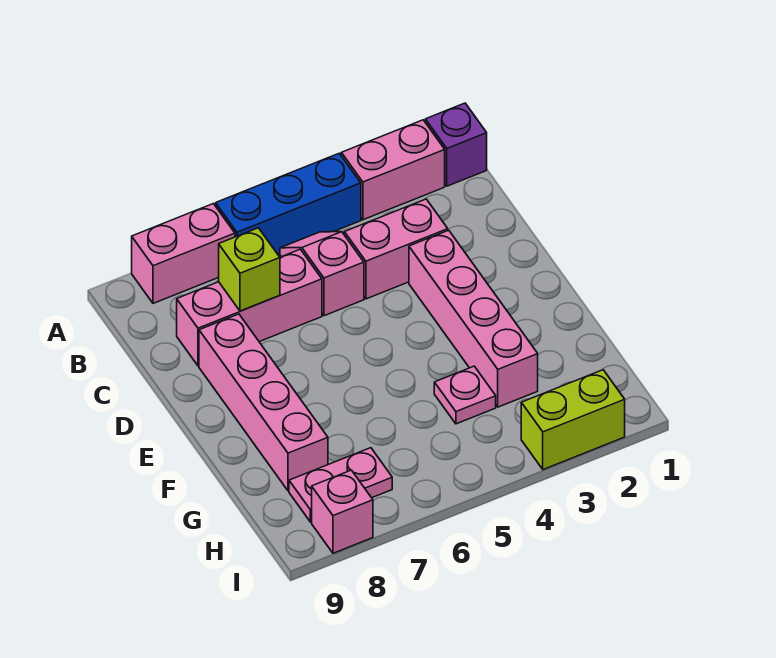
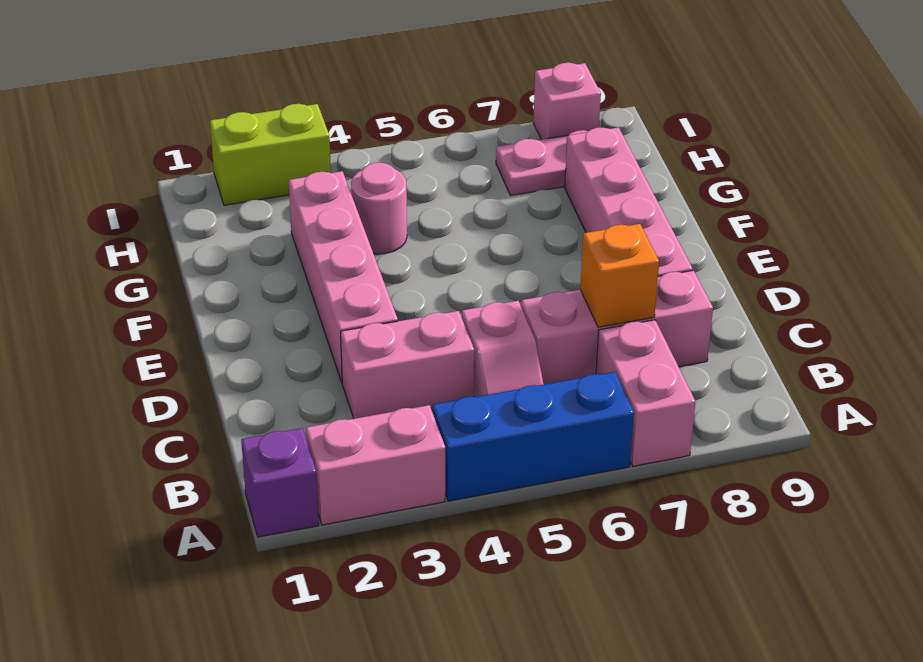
pink brick A7:A8 level 1 -> pink brick A7:B7 level 1
lime brick C7 level 2 -> orange brick C7 level 2
pink plate G4 level 1 -> pink round brick G4 level 1

